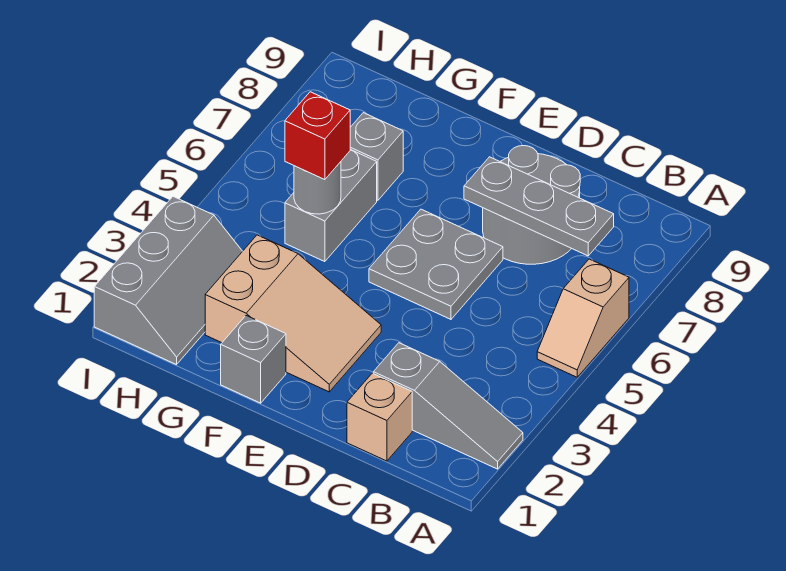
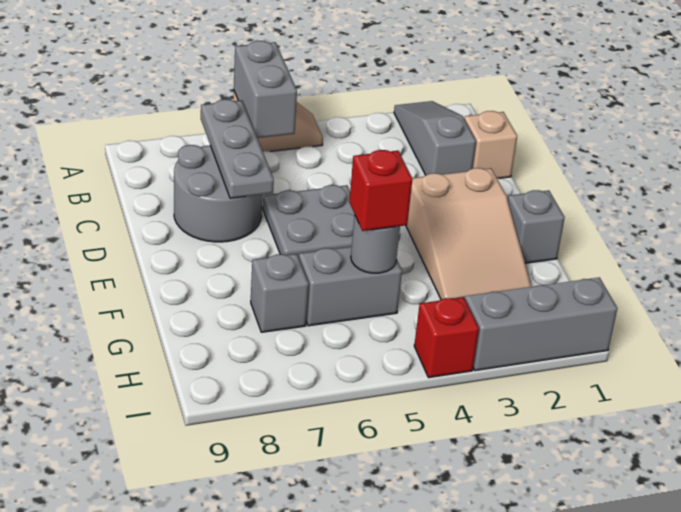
none -> grey brick A6:B6 level 2
tan slope E2:G3 level 1 top G -> tan slope E2:G3 level 1 top E
none -> red brick I4 level 1

